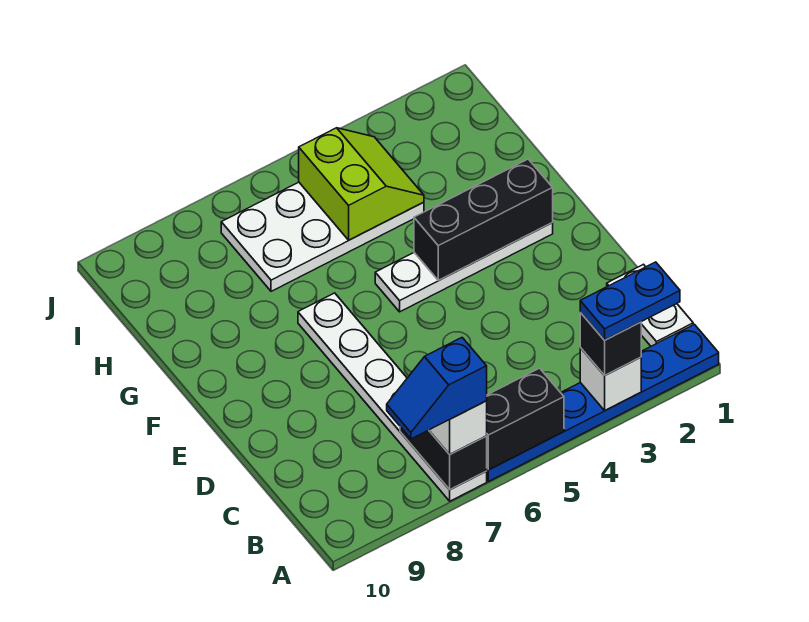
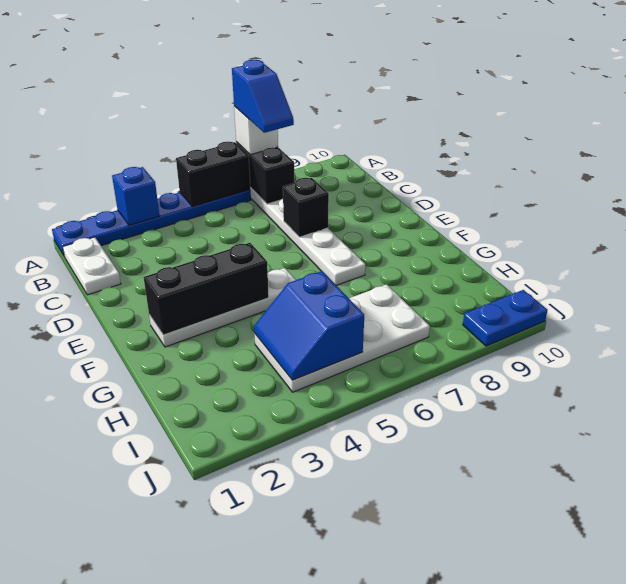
blue plate A2:A3 level 4 -> blue plate J9:J10 level 1
white brick A3 level 2 -> blue brick A3 level 2
black brick A3 level 3 -> black brick D7 level 2
blue slope A7:A8 level 4 top 7 -> blue slope A7:B7 level 4 top A
lime slope H4:I5 level 2 top 5 -> blue slope H4:I5 level 2 top 5

